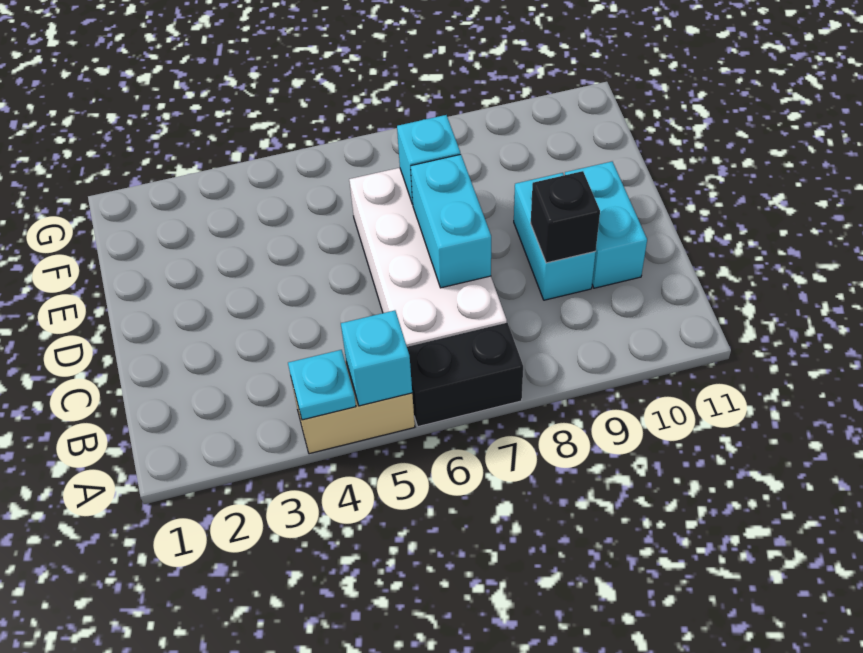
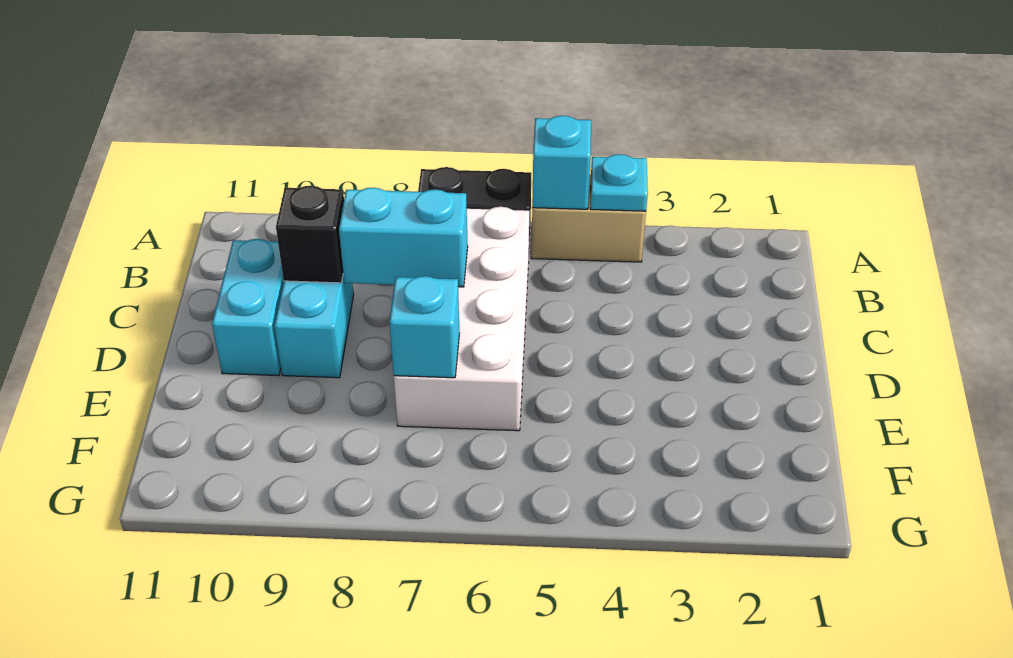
cyan brick C7:D7 level 2 -> cyan brick C7:C8 level 2

